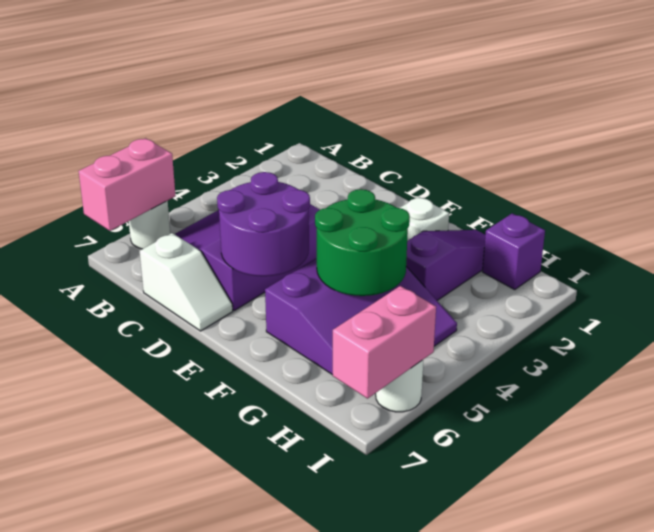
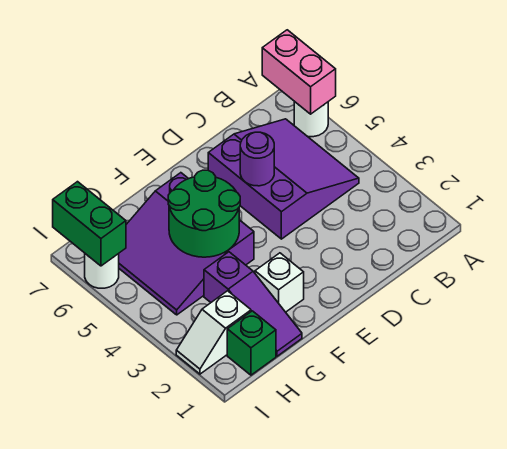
white slope C7:D7 level 1 top C -> white slope H2:I2 level 1 top H
purple round brick D5:E6 level 2 -> purple round brick D5 level 2
purple brick H1 level 1 -> green brick H1 level 1
pink brick I6:I7 level 2 -> green brick I6:I7 level 2

